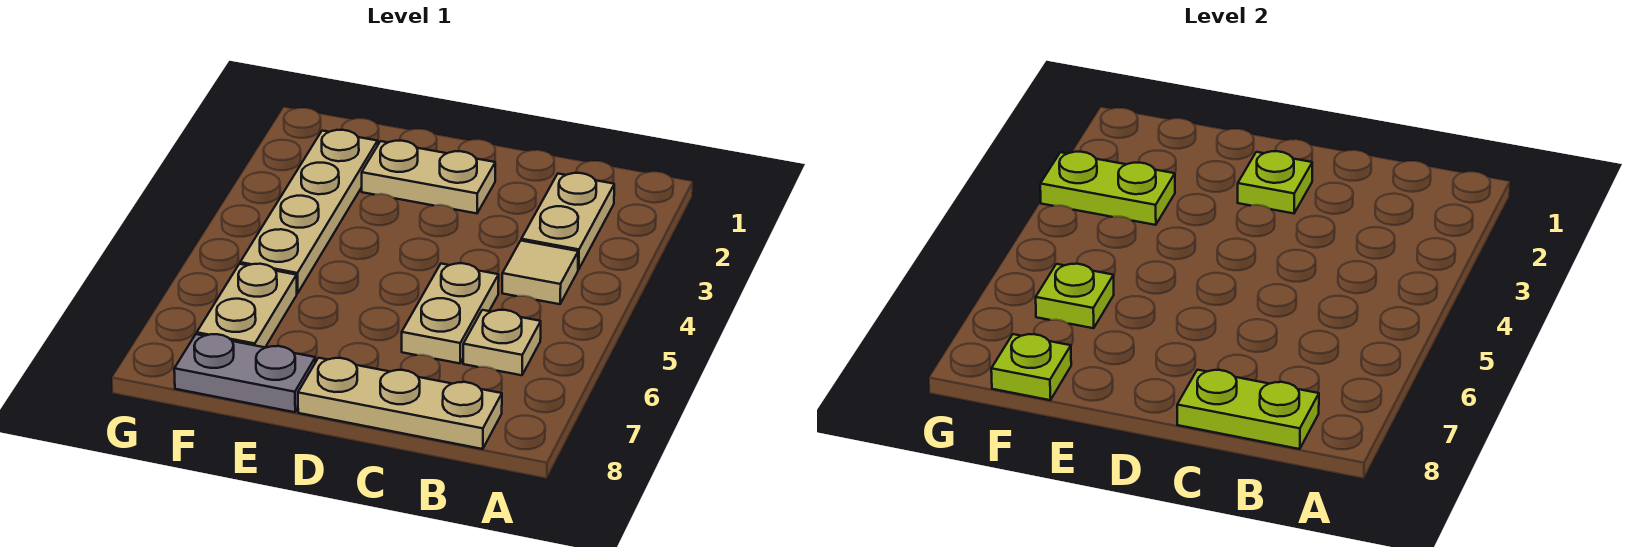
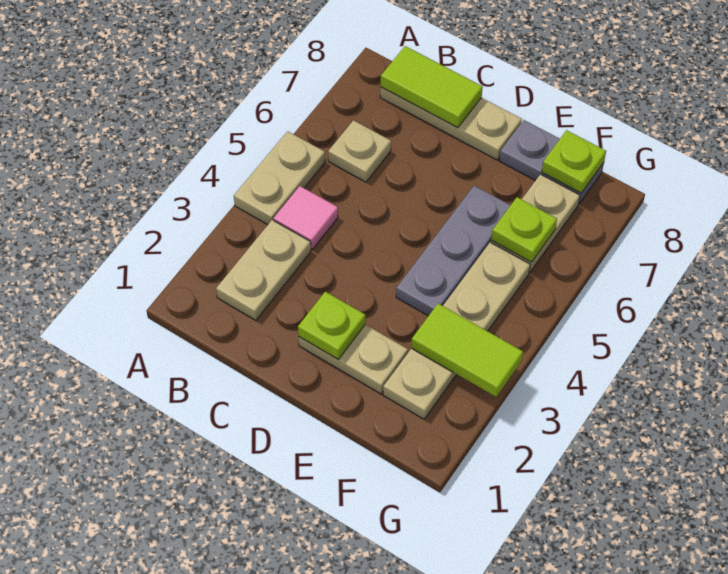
tan tile B4 level 1 -> pink tile B4 level 1
lime plate B8:C8 level 2 -> lime tile B8:C8 level 2
tan plate C5:C6 level 1 -> tan plate A4:A5 level 1
none -> grey plate E4:E6 level 1
lime plate F3:G3 level 2 -> lime tile F3:G3 level 2

